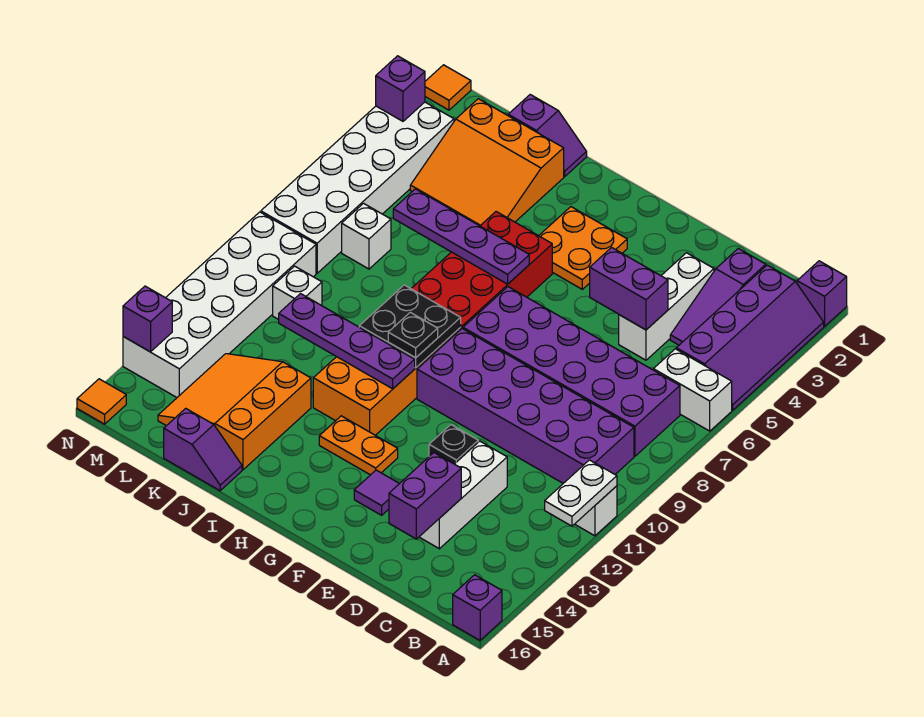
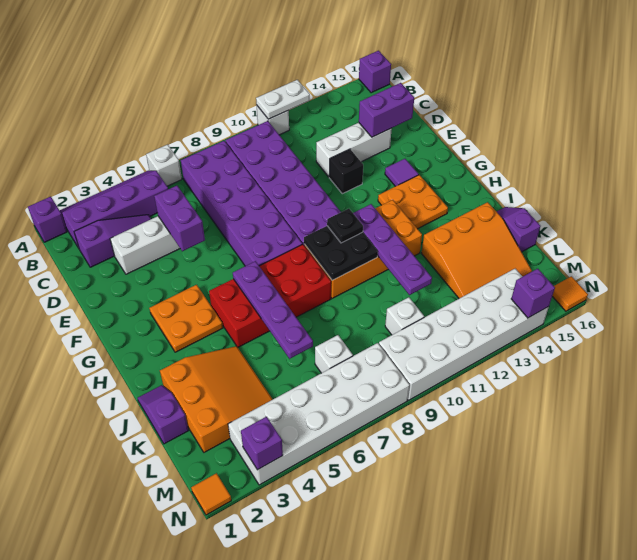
white brick A6:B6 level 1 -> white brick A6 level 1
orange plate G13:H13 level 1 -> orange plate G13:H14 level 1

